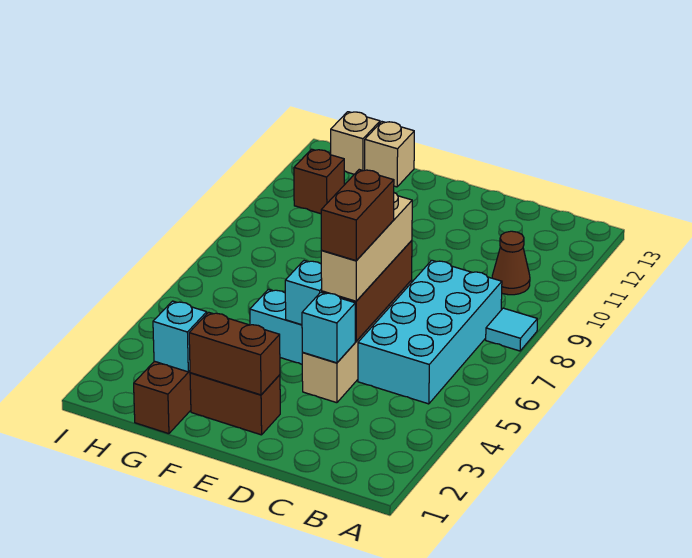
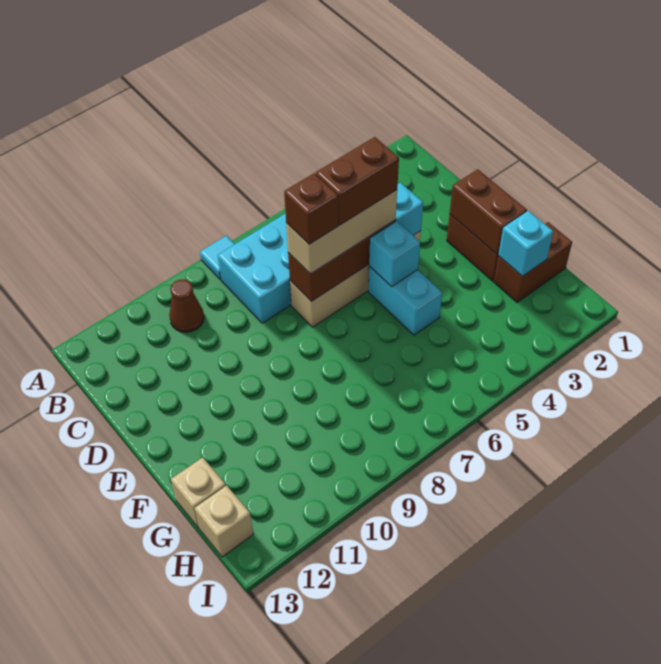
brown brick H11 level 1 -> brown brick D7 level 4

